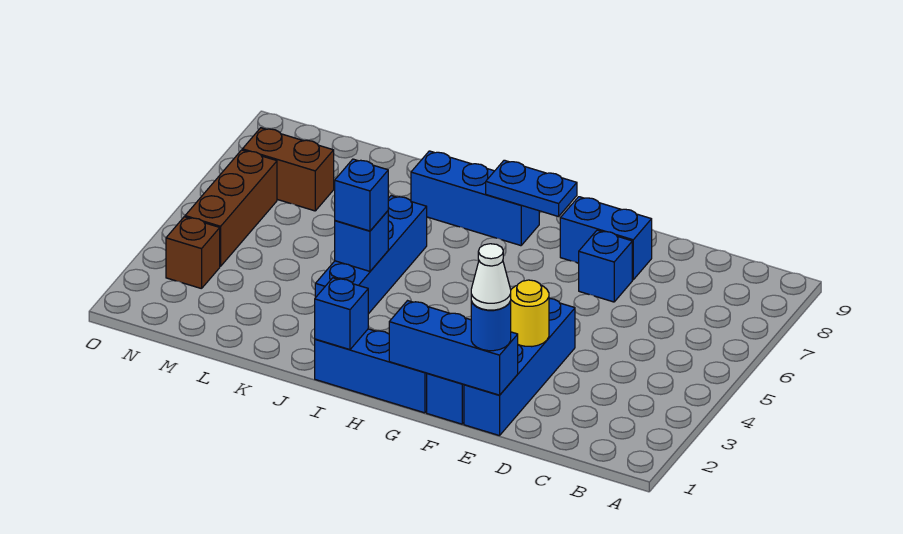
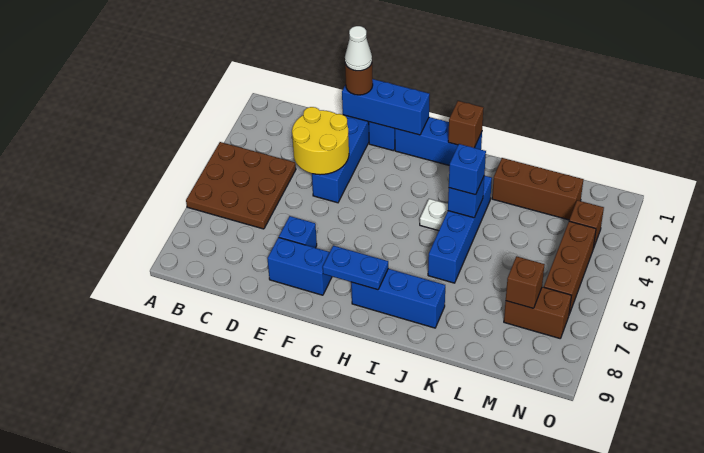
none -> brown plate A4:C6 level 1
blue round brick E1 level 3 -> brown round brick E1 level 3
yellow round brick E3 level 2 -> yellow round brick D3:E4 level 2
blue brick I1 level 2 -> brown brick I1 level 2
none -> white plate I4 level 1
none -> brown brick K2:M2 level 1
none -> brown brick M7 level 2

